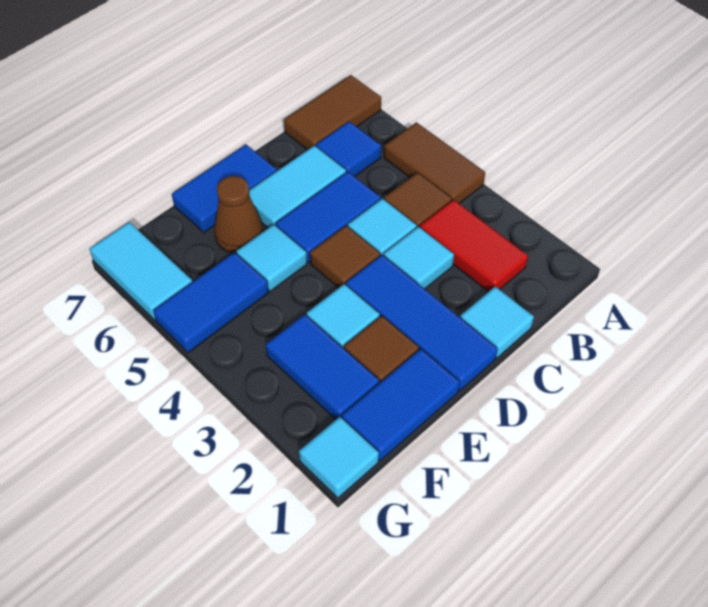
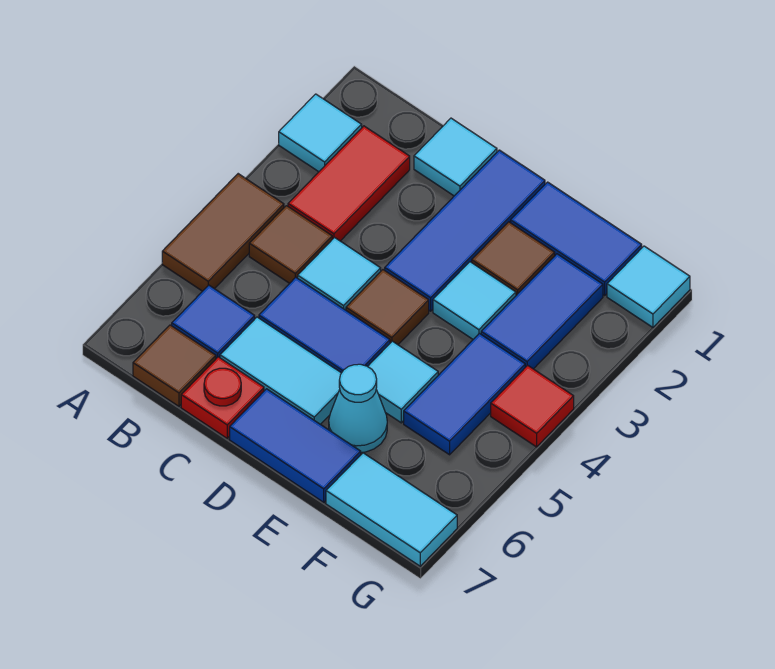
brown tile A7:B7 level 1 -> brown tile B7 level 1
cyan tile C3 level 1 -> cyan tile A2 level 1
none -> red plate C7 level 1
brown cone E6 level 1 -> cyan cone E6 level 1
blue tile F5:G5 level 1 -> blue tile F4:F5 level 1
none -> red tile G4 level 1
cyan tile G6:G7 level 1 -> cyan tile F7:G7 level 1

